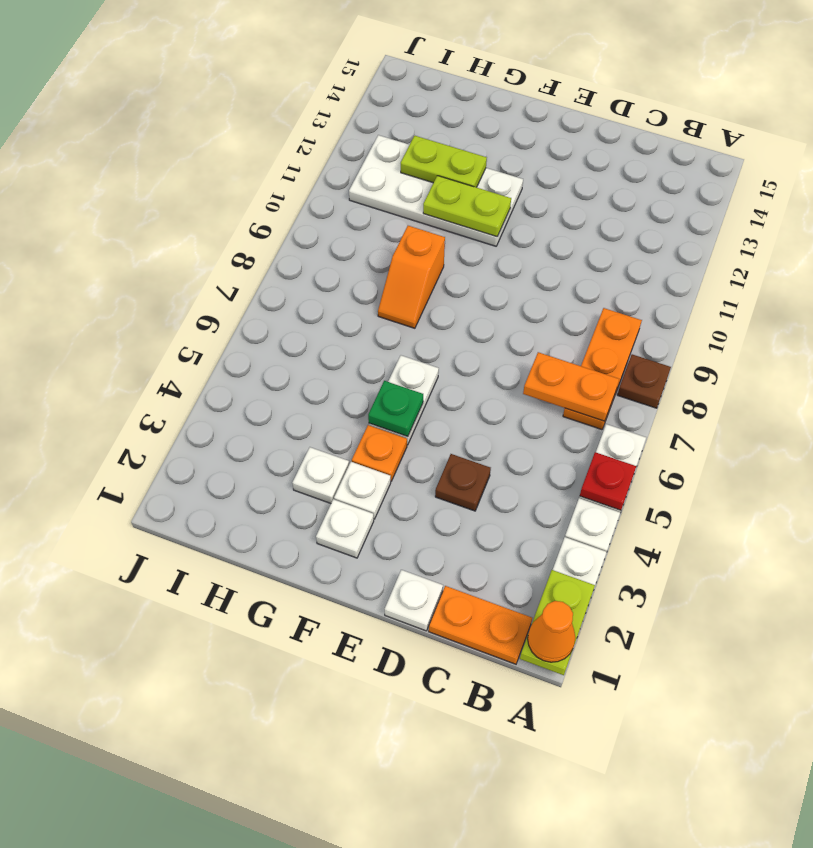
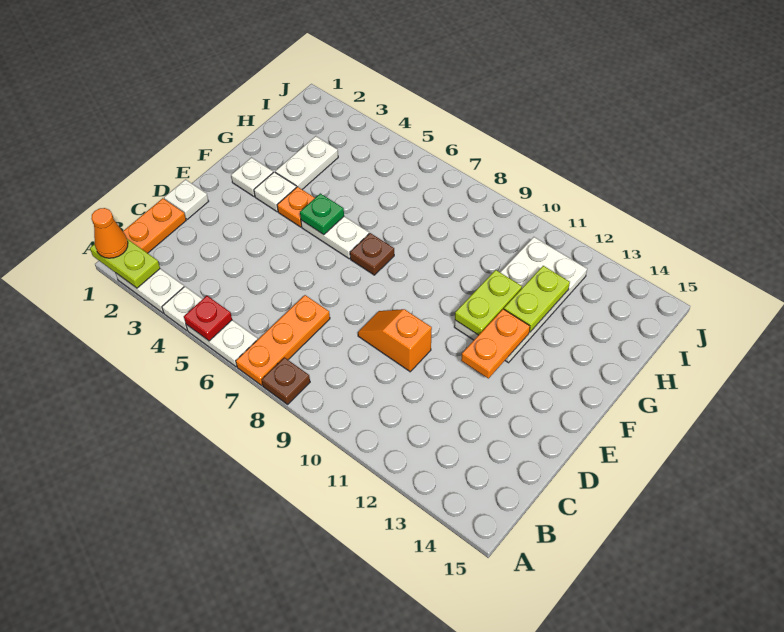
orange plate B7:B9 level 1 -> orange plate A7:C7 level 1
orange plate B7:C7 level 2 -> orange plate E12:F12 level 2
brown plate D4 level 1 -> brown plate F7 level 1
white plate G3 level 1 -> white plate G3:H3 level 1
orange slope G8:G9 level 1 top 9 -> orange slope D9:D10 level 1 top 10

